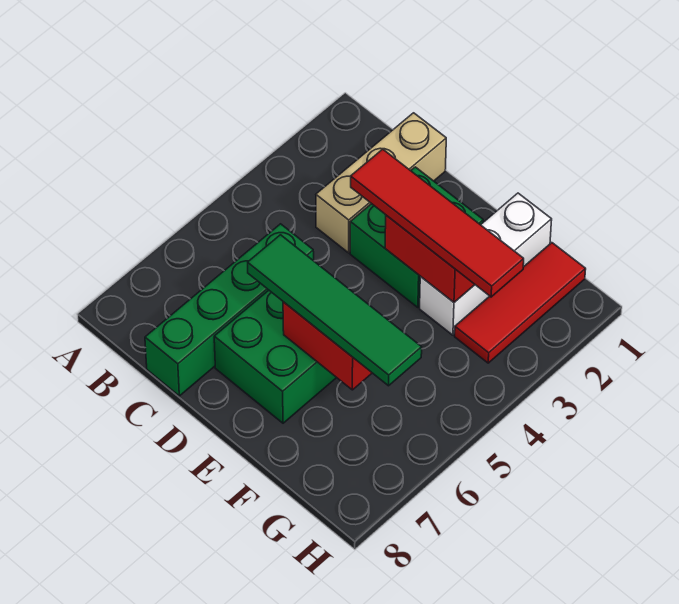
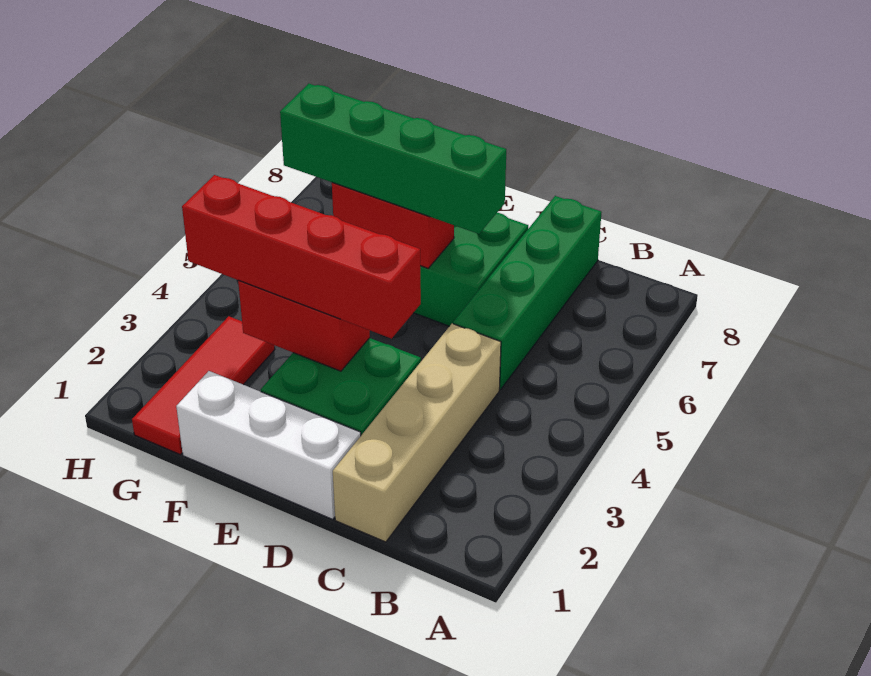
tan brick C1:C3 level 1 -> tan brick C1:C4 level 1
red tile D3:G3 level 3 -> red brick D3:G3 level 3
green tile D6:G6 level 3 -> green brick D6:G6 level 3
white brick F1:F3 level 1 -> white brick D1:F1 level 1

